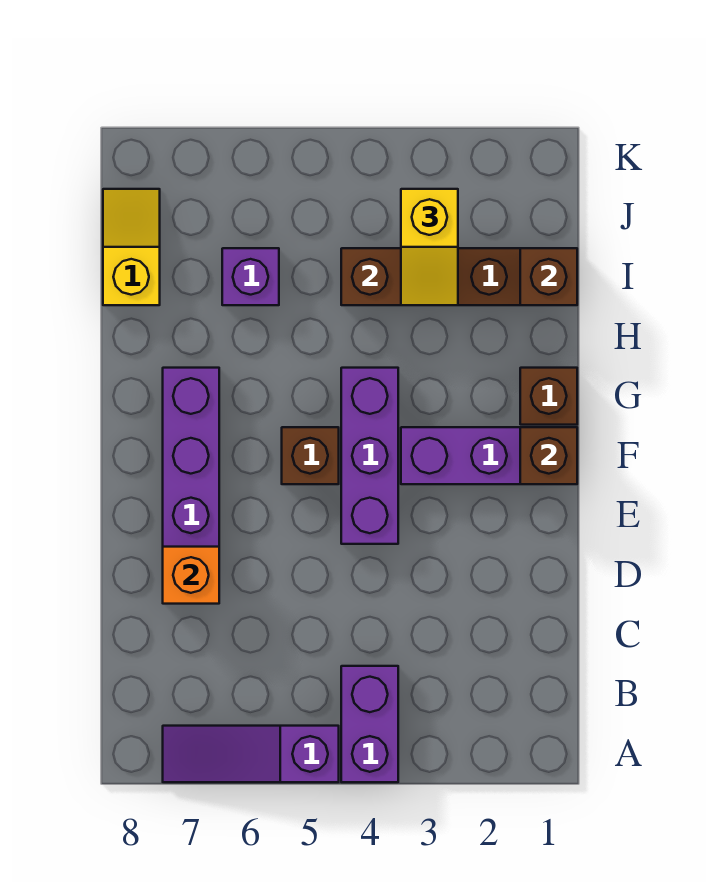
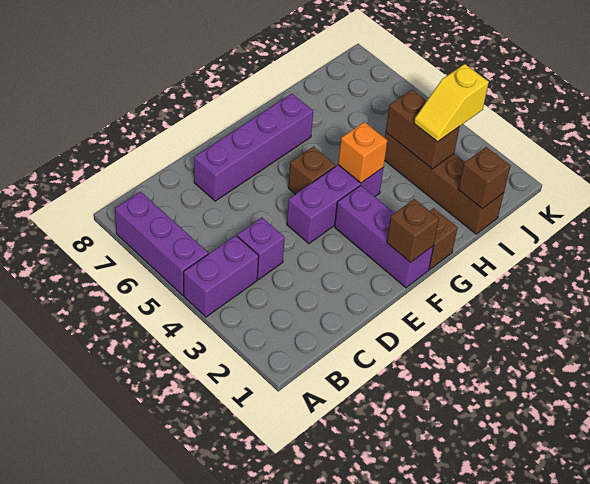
purple slope A5:A7 level 1 top 5 -> purple brick A5:A7 level 1
orange brick D7 level 2 -> orange brick G4 level 2
purple brick I6 level 1 -> purple brick C4 level 1
yellow slope I8:J8 level 1 top I -> none

